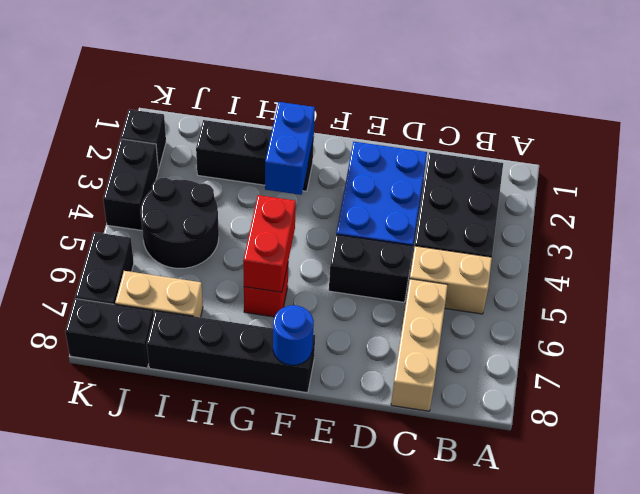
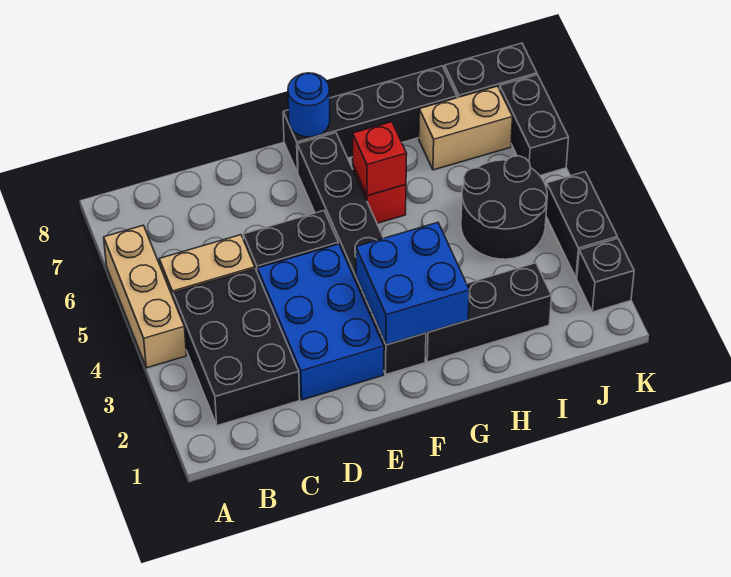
tan brick C6:C8 level 1 -> tan brick A4:A6 level 1
none -> black brick F2:F7 level 1
blue brick G2:G3 level 2 -> blue brick F2:G3 level 2
red brick G5:G6 level 2 -> red brick G6 level 2

